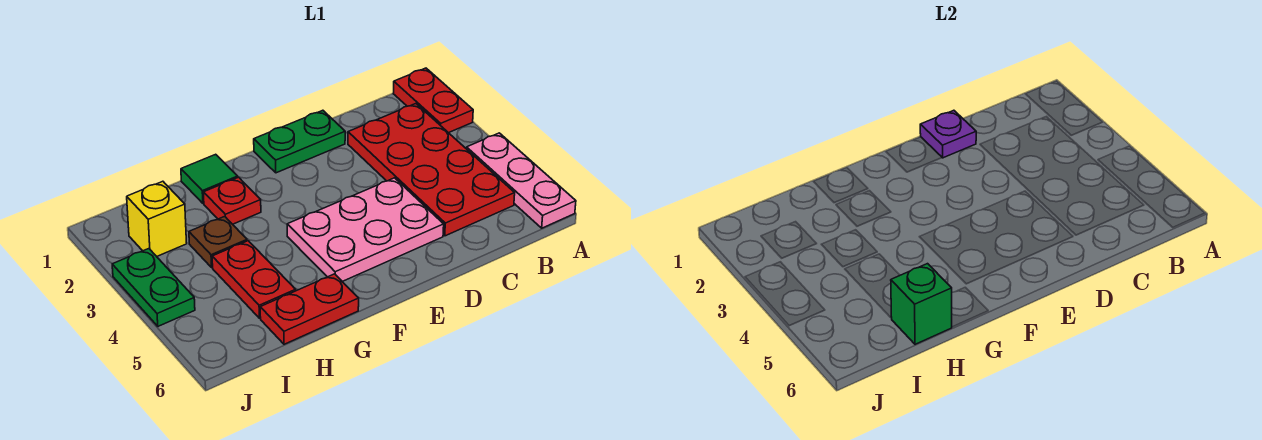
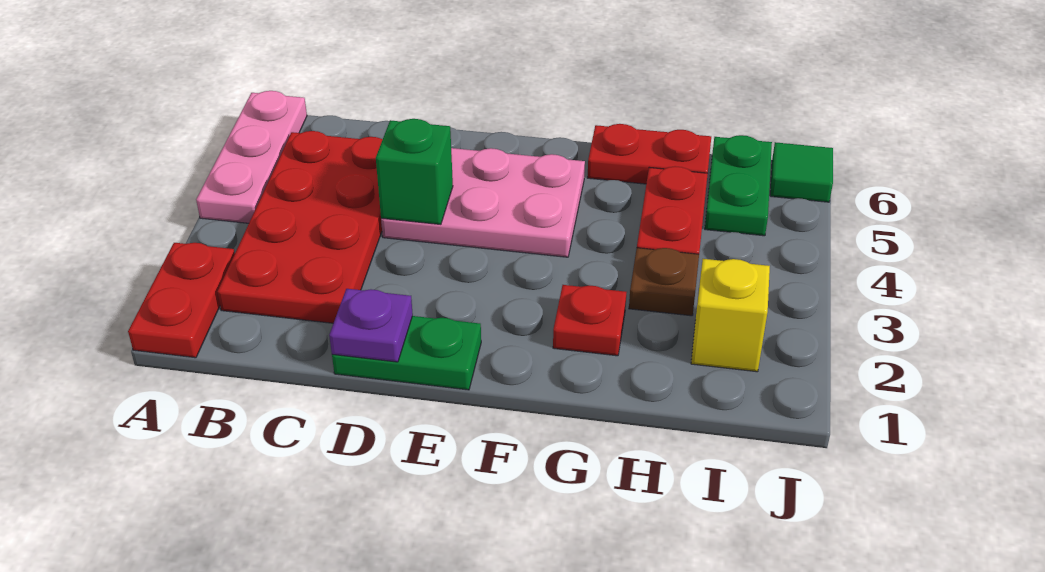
green tile G1 level 1 -> green tile J6 level 1
green brick H6 level 2 -> green brick D4 level 2
green plate J3:J4 level 1 -> green plate I5:I6 level 1

